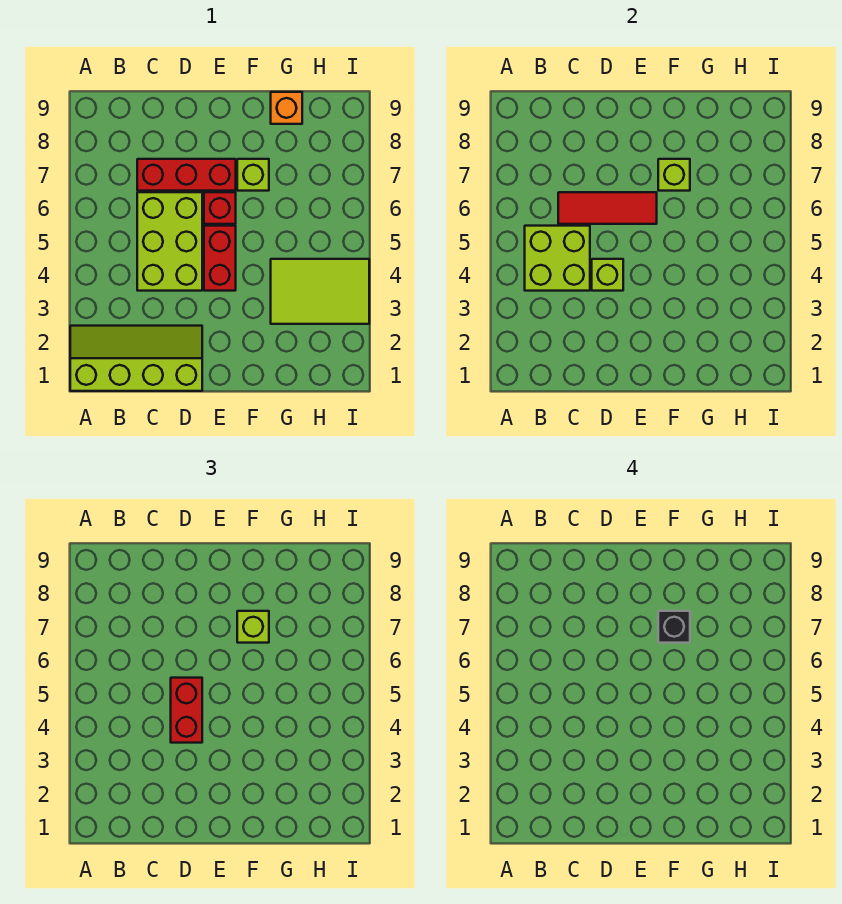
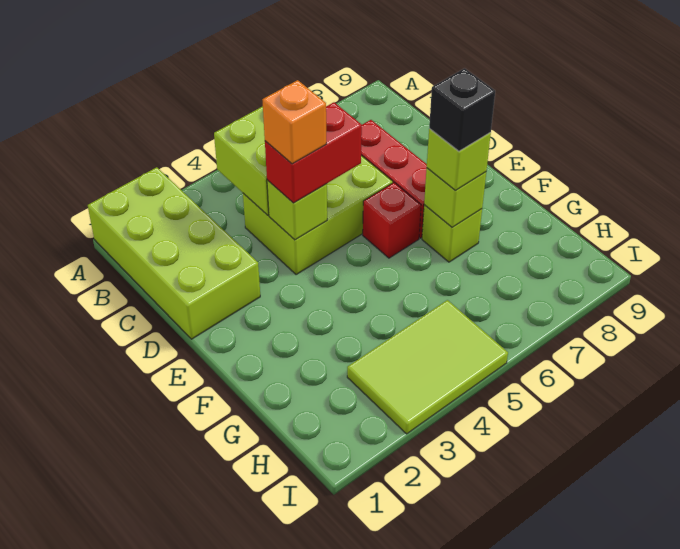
lime slope A1:D2 level 1 top 1 -> lime brick A1:D2 level 1
red tile C6:E6 level 2 -> none
red brick E4:E5 level 1 -> none
lime tile G3:I4 level 1 -> lime tile H3:I5 level 1
orange brick G9 level 1 -> orange brick D4 level 4

